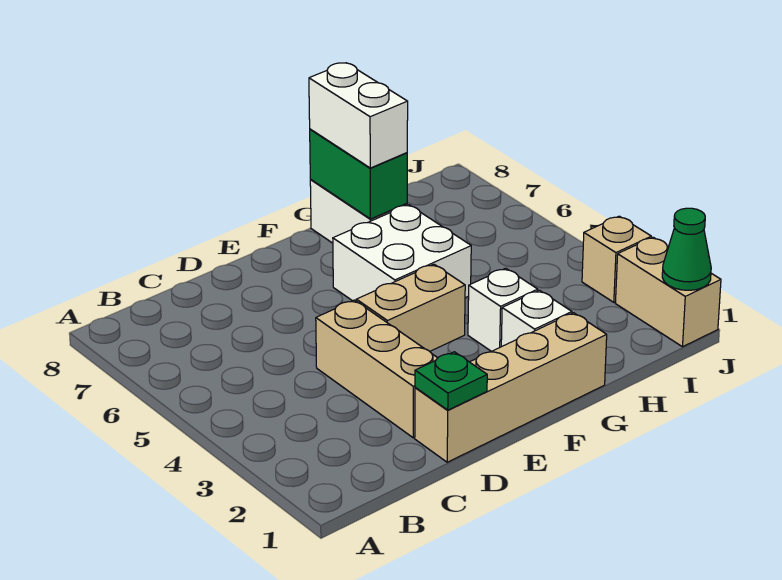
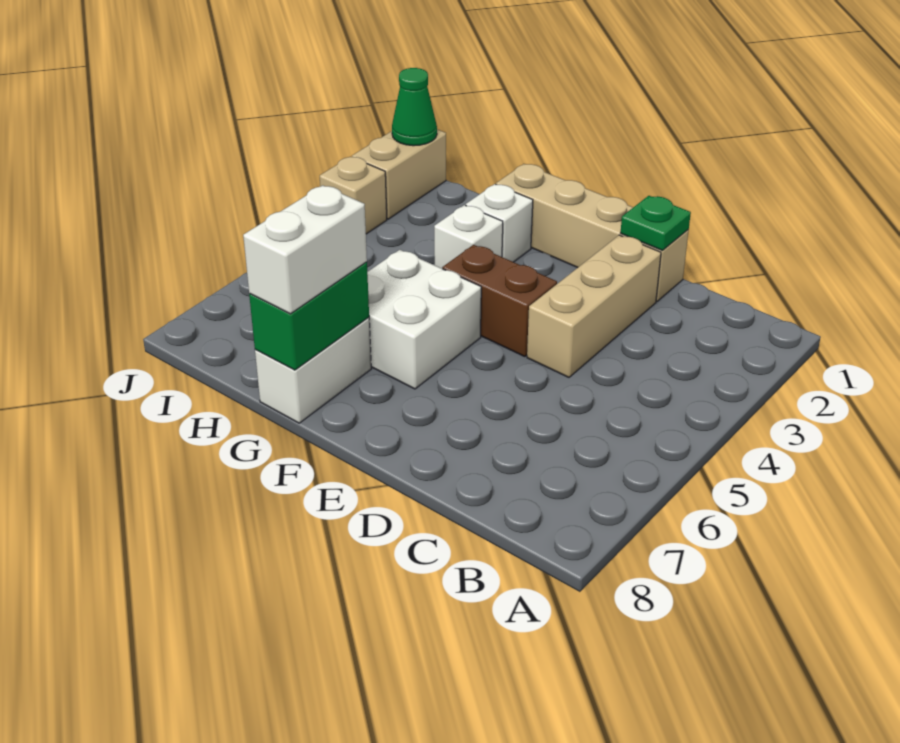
tan brick E4:F4 level 1 -> brown brick E4:F4 level 1

